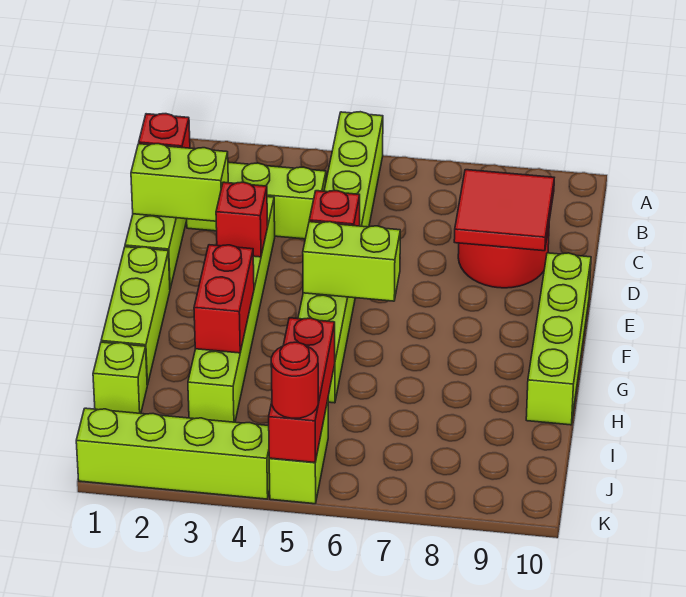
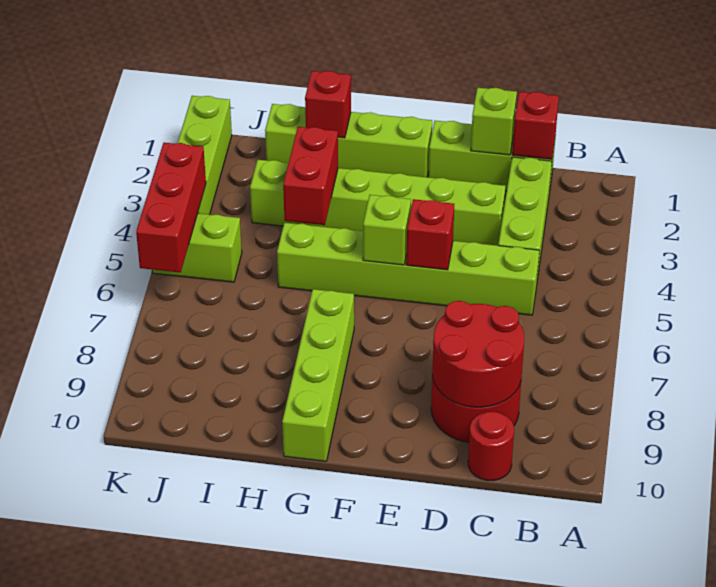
lime brick A5:H5 level 1 -> lime brick C5:H5 level 1
red tile C8:D9 level 2 -> red round brick C8:D9 level 2
lime brick D1:D2 level 2 -> lime brick D1 level 2
red brick E3 level 2 -> red brick H1 level 2
lime brick E10:H10 level 1 -> lime brick G7:G10 level 1
lime brick F5:F6 level 2 -> lime brick F5 level 2
red brick G3:H3 level 2 -> red brick H3:H4 level 2
red brick I5:K5 level 2 -> red brick K4:K6 level 2
red round brick K5 level 3 -> red round brick C10 level 1

